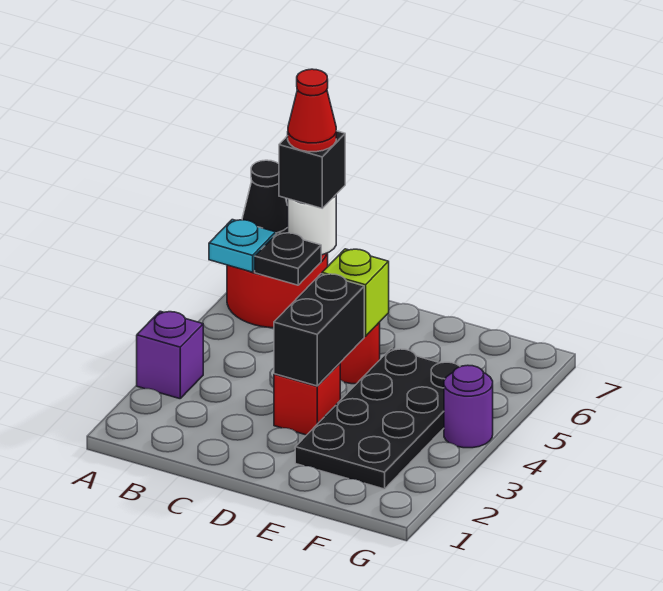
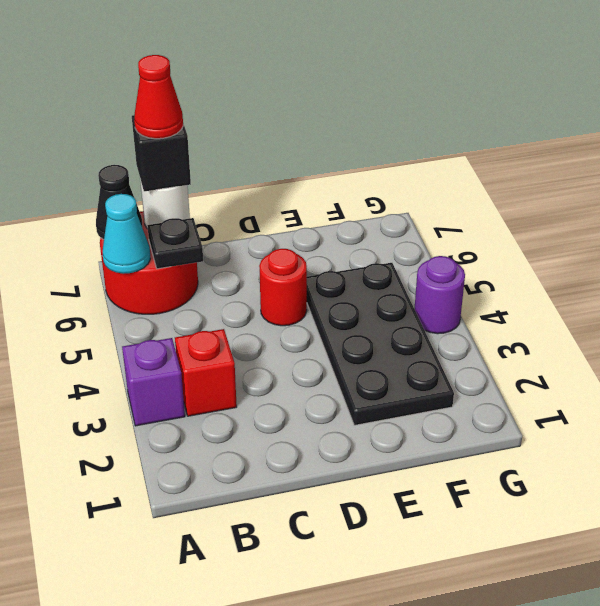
cyan plate A6 level 2 -> cyan cone A6 level 2
red brick D3 level 1 -> red brick B3 level 1
black brick D3:D4 level 2 -> none
lime brick D5 level 2 -> none

